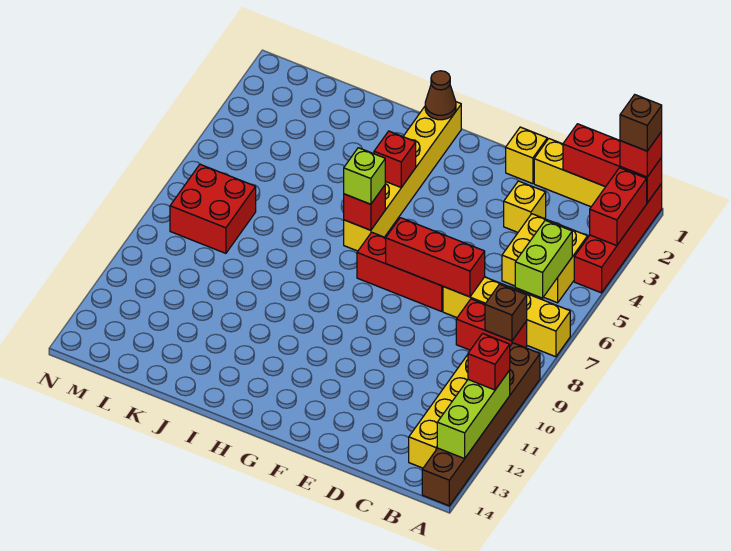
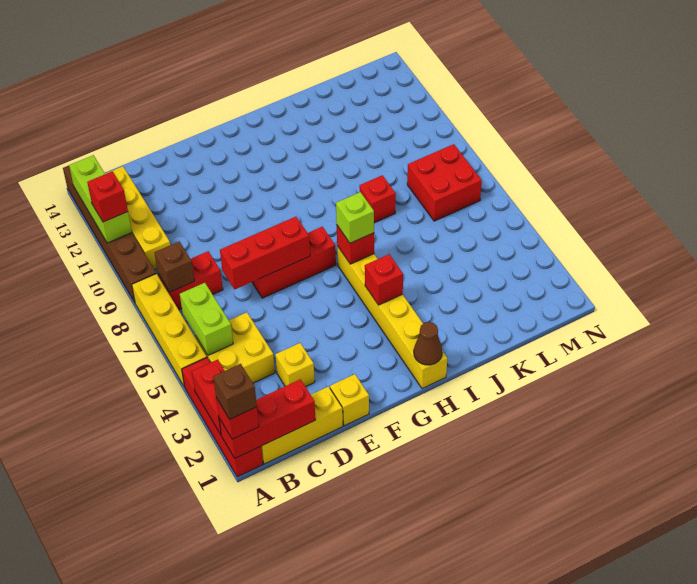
yellow brick A7:D7 level 1 -> yellow brick A5:A8 level 1
none -> red brick J8 level 1

